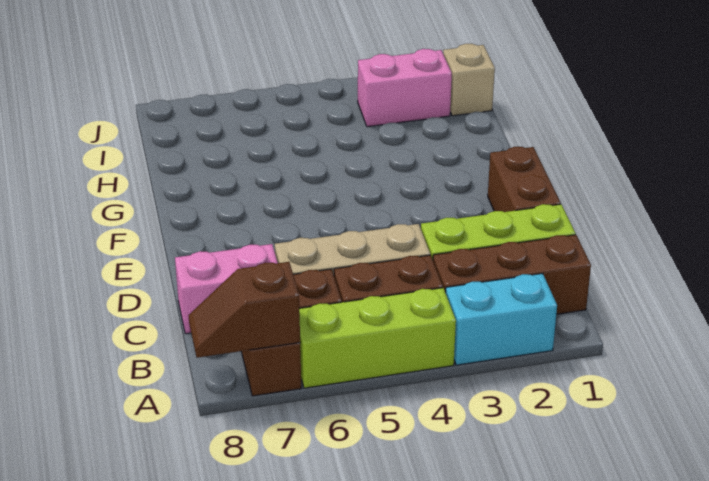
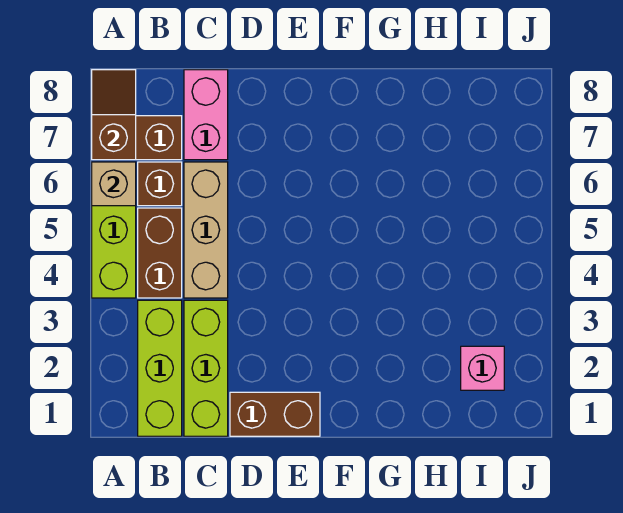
cyan brick A2:A3 level 1 -> none
brown brick B1:B3 level 1 -> lime brick B1:B3 level 1
tan brick I1 level 1 -> tan brick A6 level 2
pink brick I2:I3 level 1 -> pink brick I2 level 1

